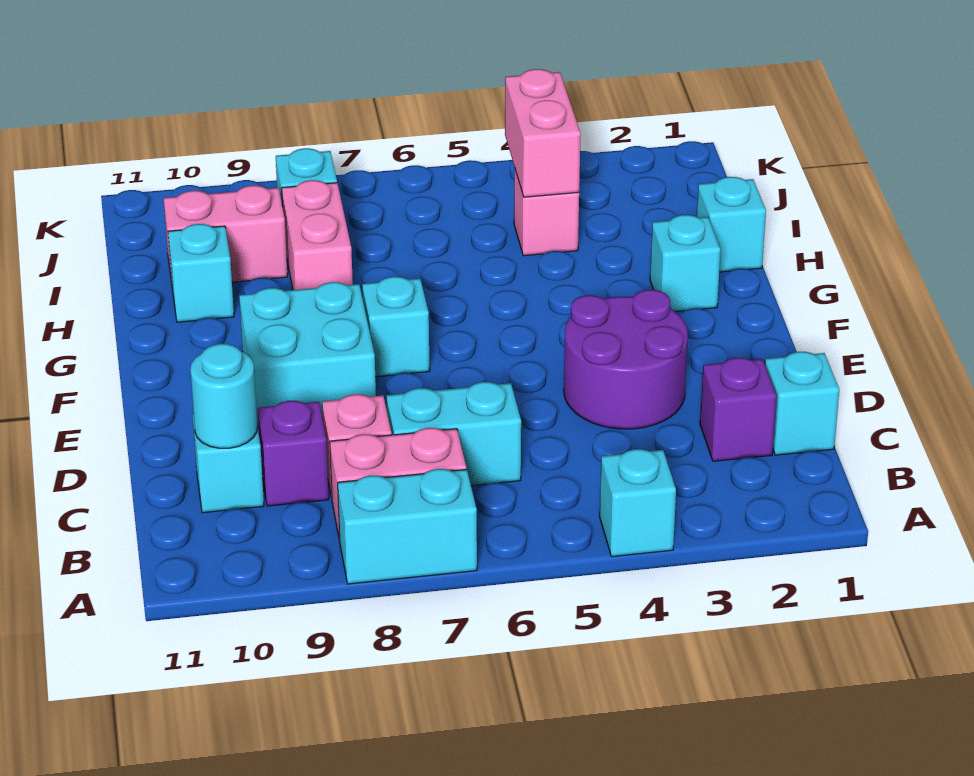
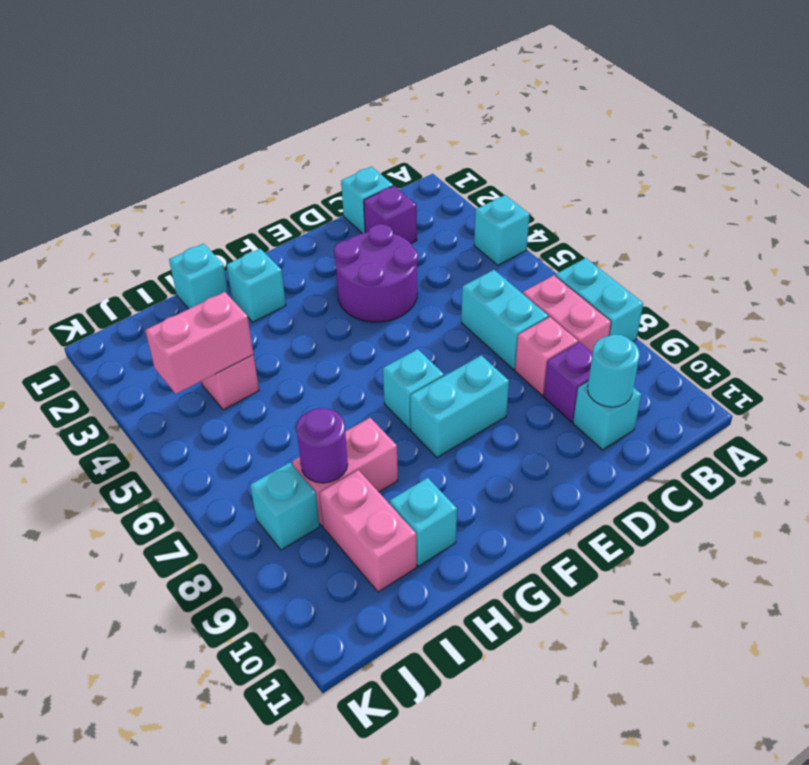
cyan brick E8:F9 level 1 -> cyan brick E8:F8 level 1
none -> purple round brick I8 level 2

